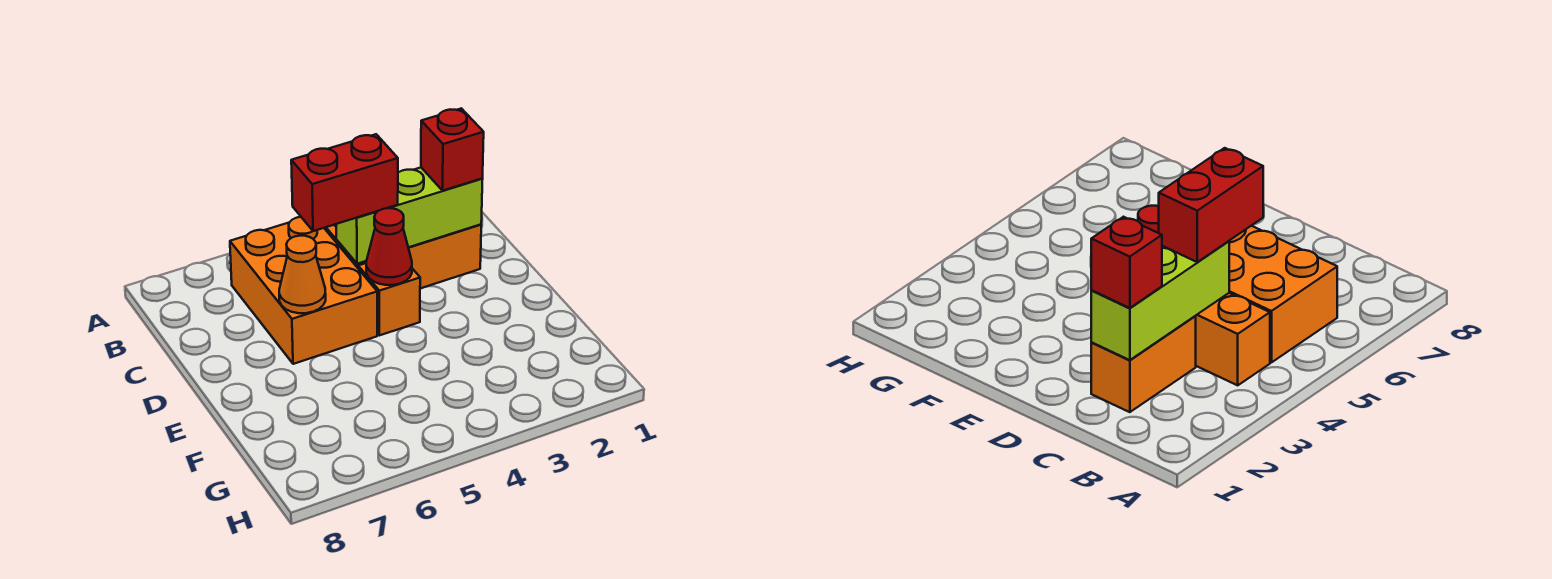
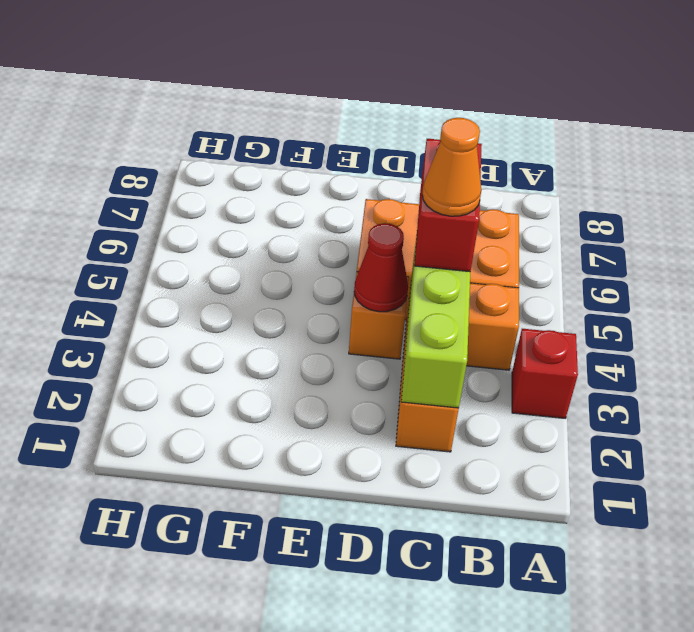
red brick C2 level 3 -> red brick A3 level 1
orange cone D6 level 2 -> orange cone C4 level 4

